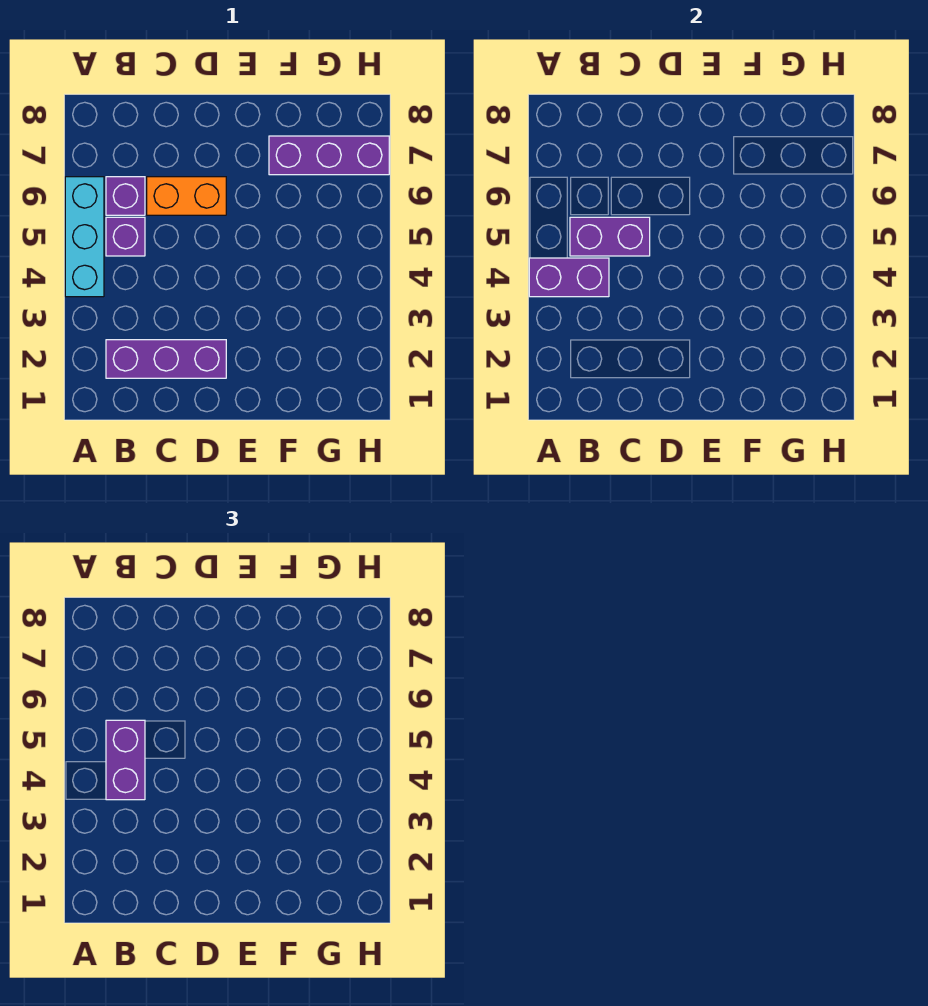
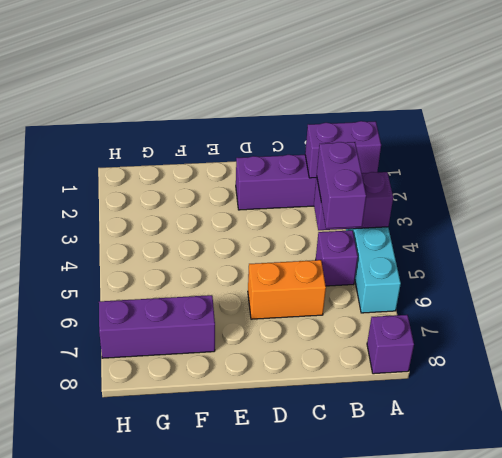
purple brick B5:C5 level 2 -> purple brick A2:B2 level 2
purple brick B6 level 1 -> purple brick A8 level 1

